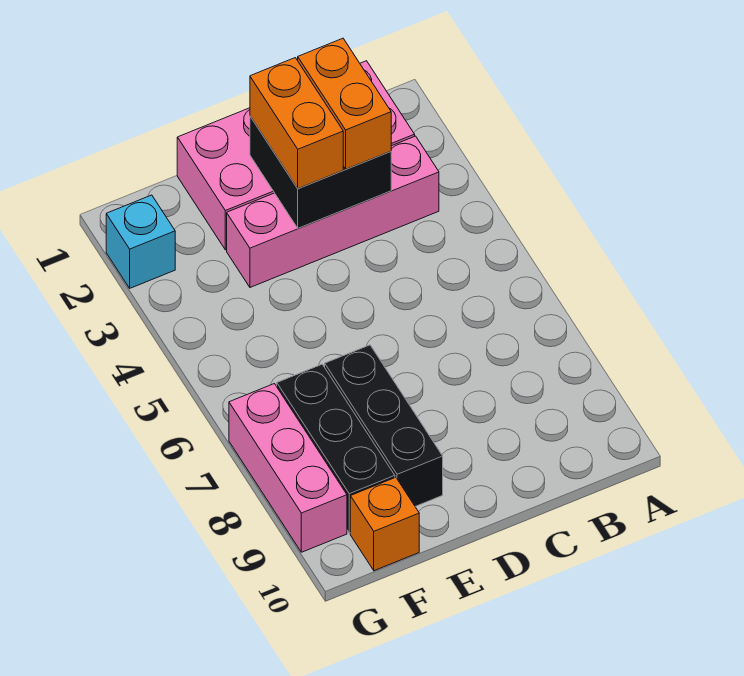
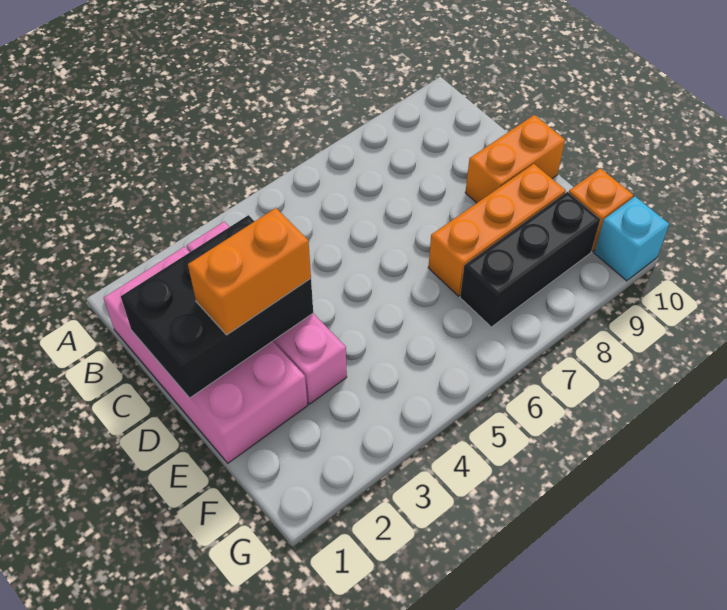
black brick C2:D3 level 2 -> black brick C1:D3 level 2
orange brick C2:C3 level 3 -> orange brick D9:D10 level 1
black brick E7:E9 level 1 -> orange brick E7:E9 level 1
cyan brick G2 level 1 -> cyan brick G10 level 1
pink brick G7:G9 level 1 -> none

